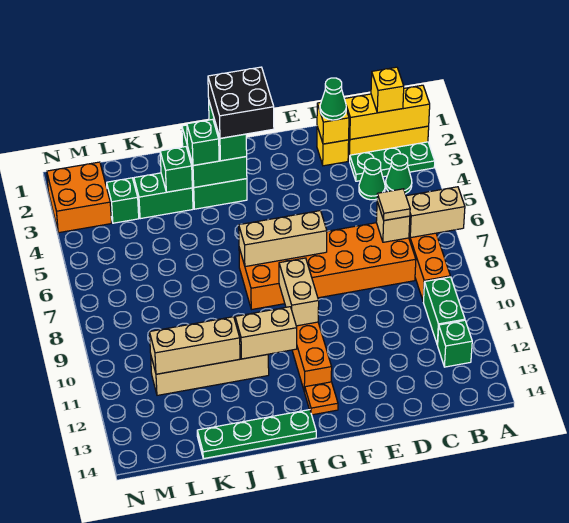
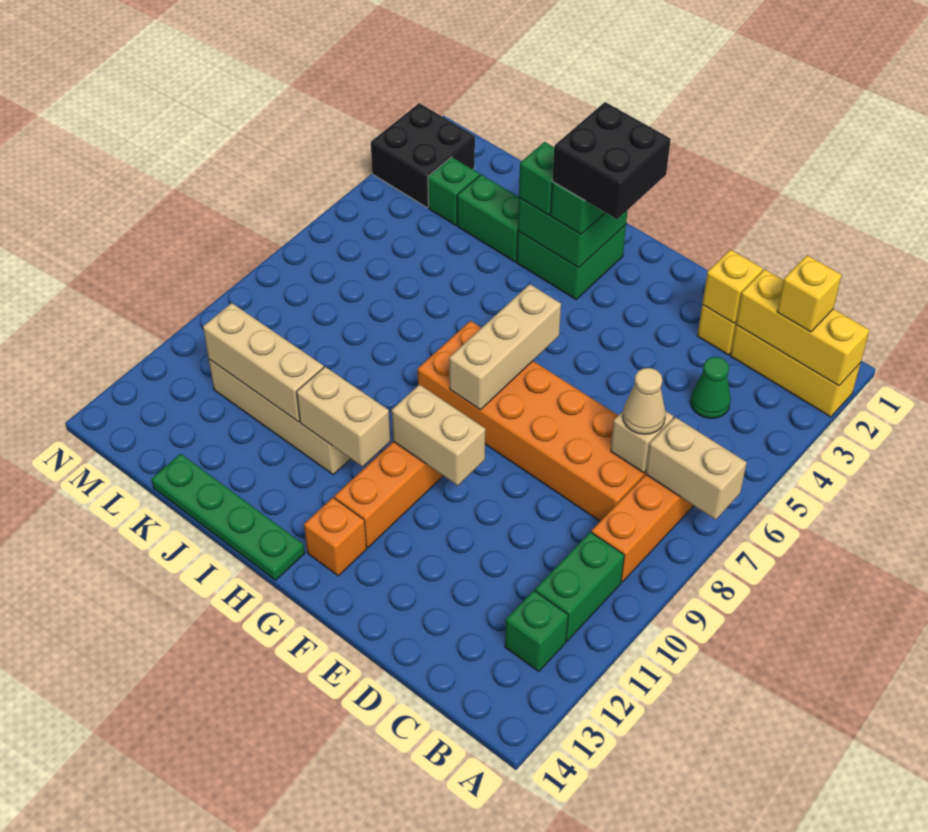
green plate A3:C3 level 1 -> none
green cone B4 level 1 -> none
tan tile C7 level 3 -> tan cone C7 level 3
green cone D2 level 3 -> none
tan brick F7:H7 level 2 -> tan brick G6:G8 level 2
tan brick G9:G10 level 2 -> tan brick F10:G10 level 2
orange plate G13 level 1 -> orange brick G13 level 1
green brick J3 level 2 -> none
orange brick M2:N3 level 1 -> black brick M2:N3 level 1

